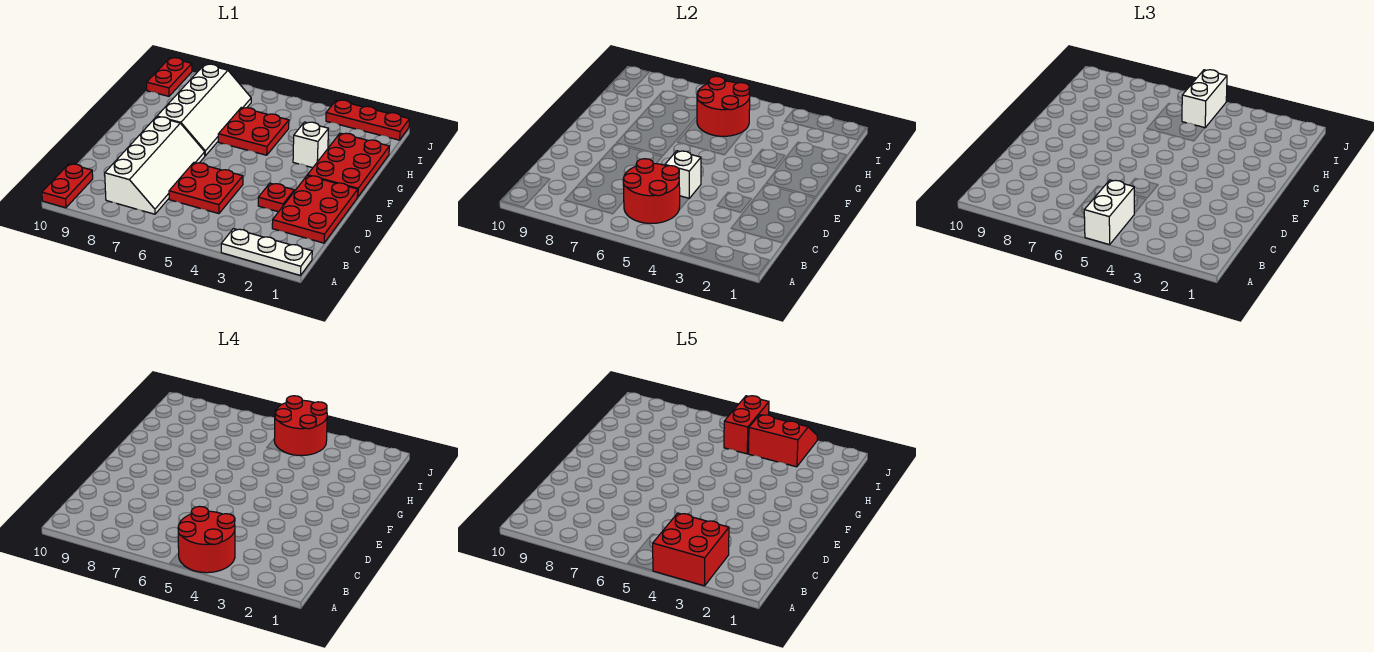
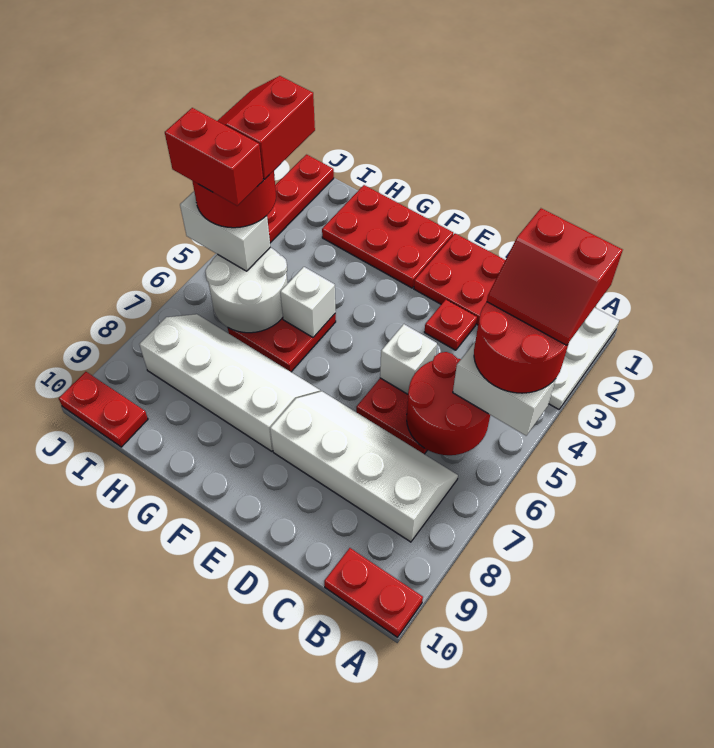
red brick A3:B4 level 5 -> red slope A3:B4 level 5 top 3
white brick G3 level 1 -> white brick G5 level 2
red round brick H5:I6 level 2 -> white round brick H5:I6 level 2

